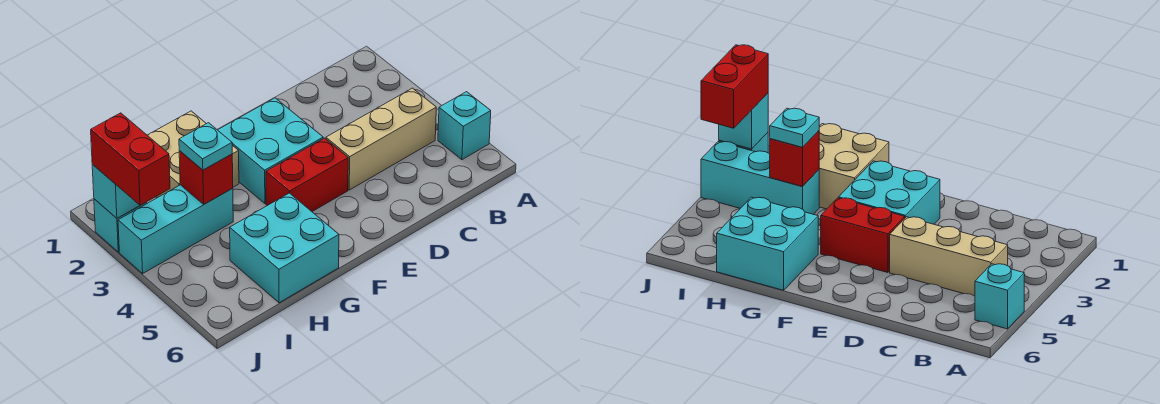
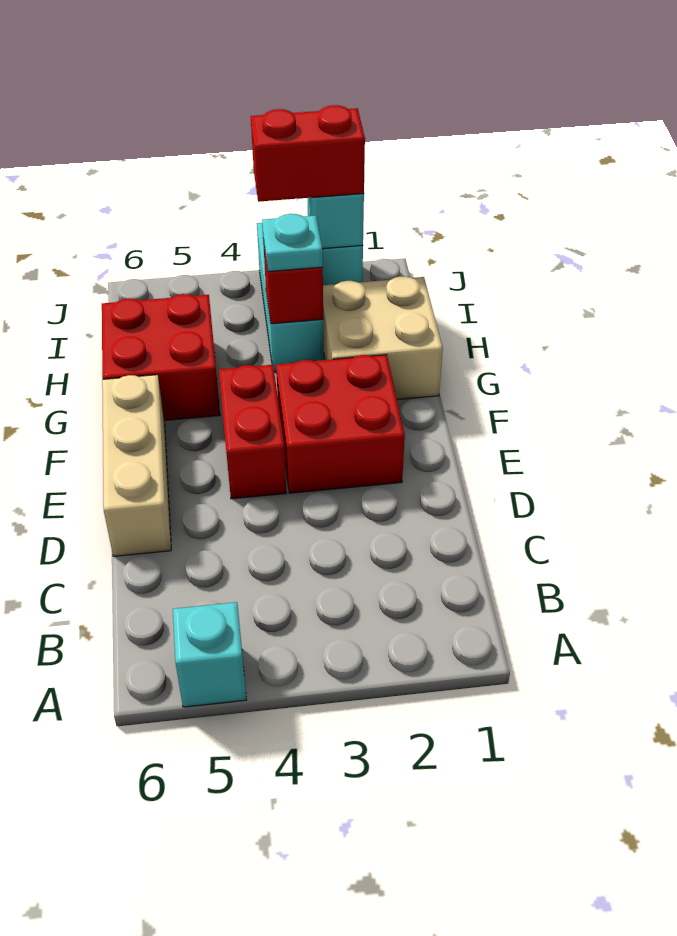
tan brick B4:D4 level 1 -> tan brick D6:F6 level 1
cyan brick E2:F3 level 1 -> red brick E2:F3 level 1
cyan brick G5:H6 level 1 -> red brick G5:H6 level 1

